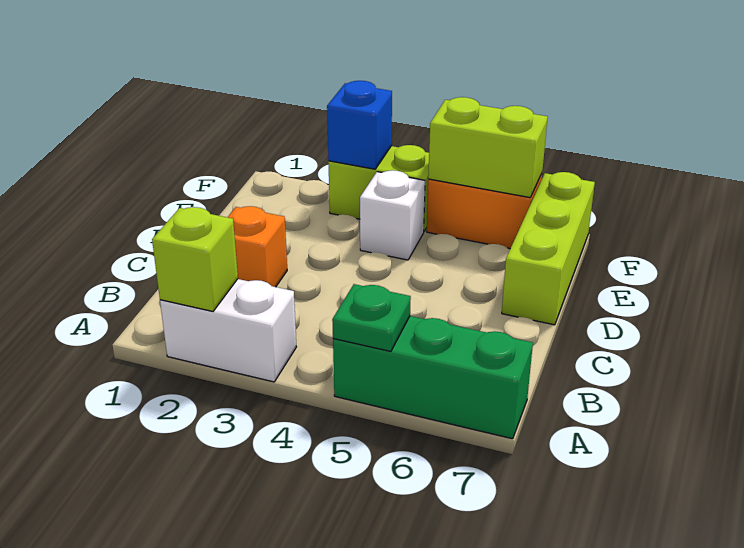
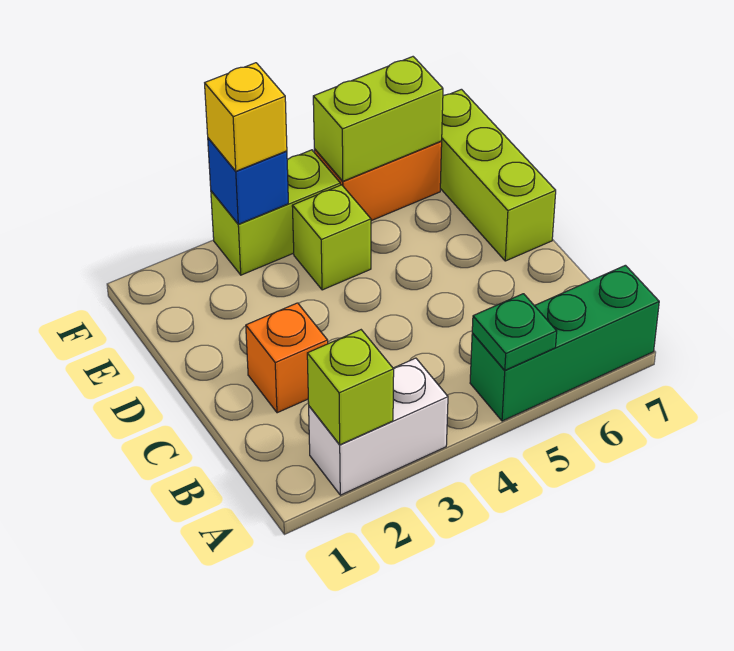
white brick E4 level 1 -> lime brick E4 level 1
none -> yellow brick F3 level 3

